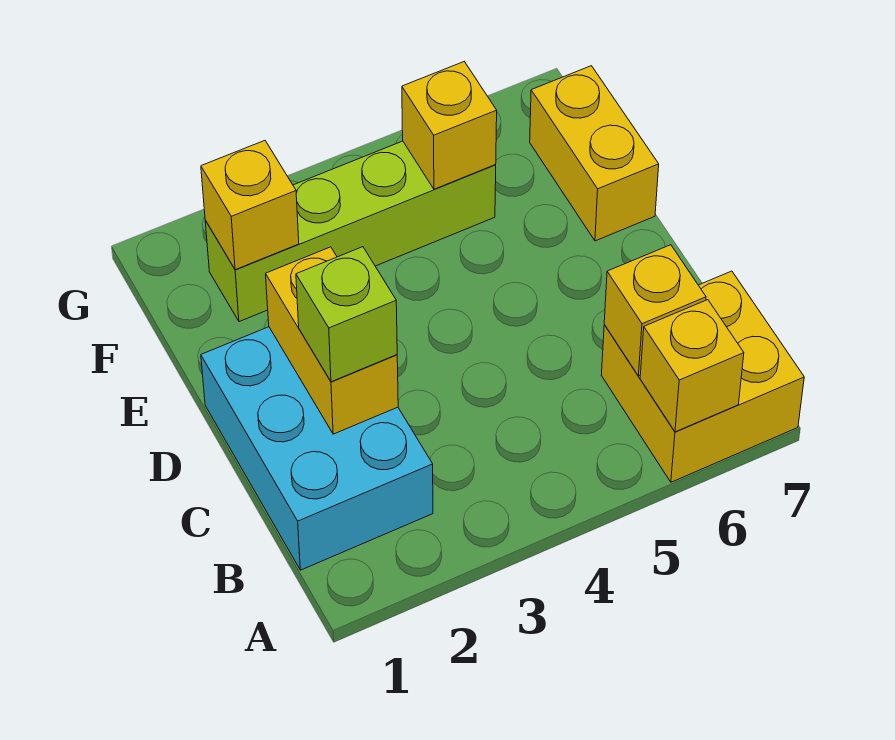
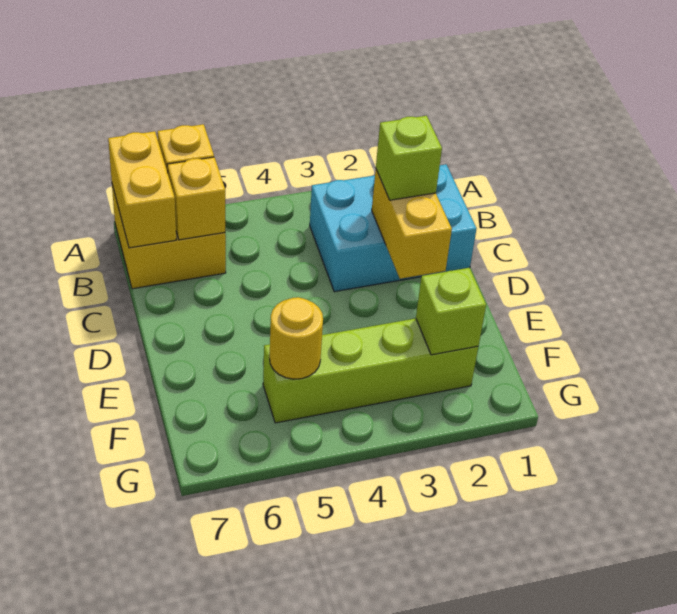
cyan brick B1:D2 level 1 -> cyan brick B1:C3 level 1
yellow brick E7:F7 level 1 -> yellow brick A7:B7 level 2
yellow brick F2 level 2 -> lime brick F2 level 2
yellow brick F5 level 2 -> yellow round brick F5 level 2

